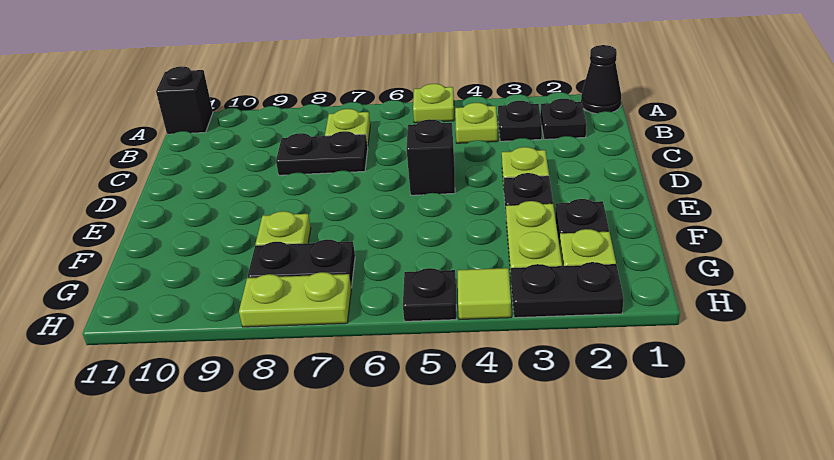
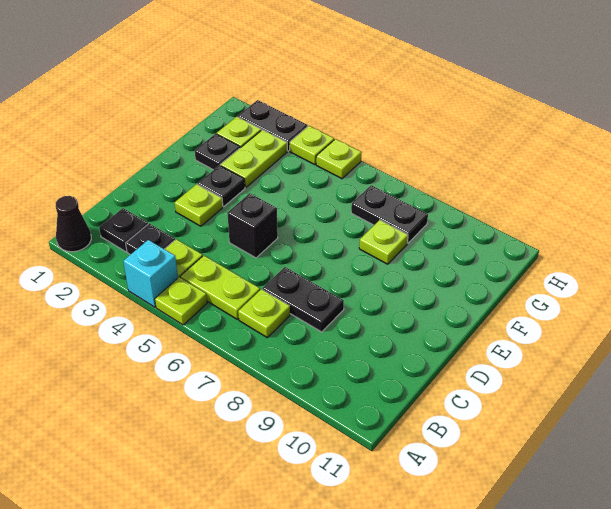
none -> cyan brick A4 level 1
black brick A11 level 1 -> none
lime tile H4 level 1 -> lime plate H4 level 1
black plate H5 level 1 -> lime plate H5 level 1
lime plate H7:H8 level 1 -> lime plate B5:B6 level 1

